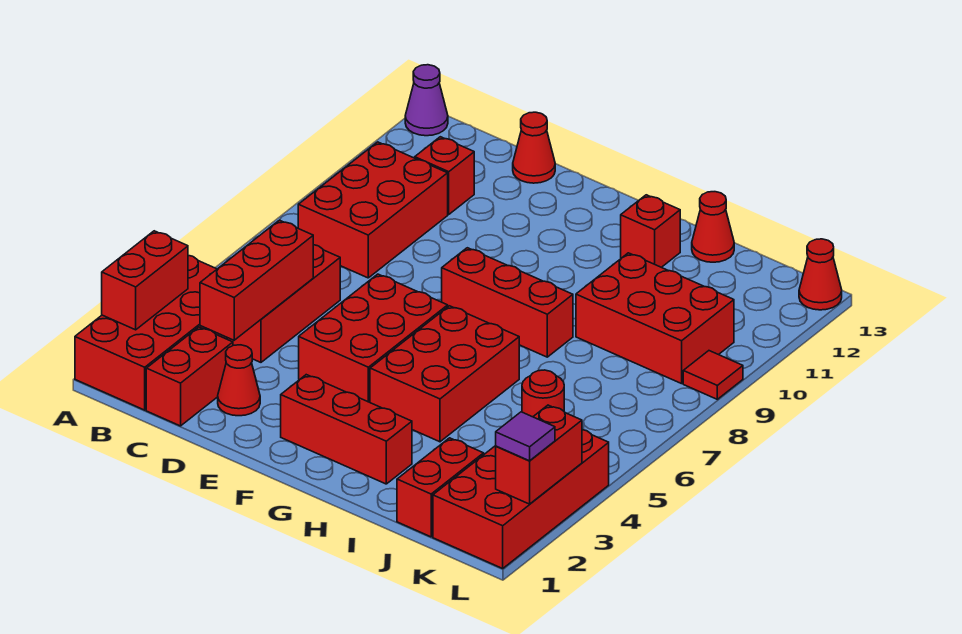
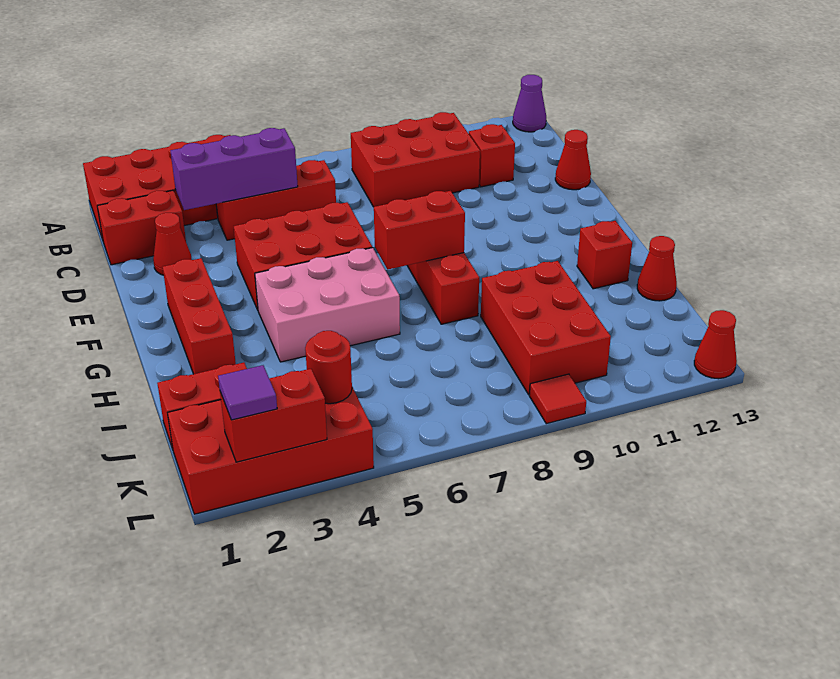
red brick A2:A3 level 2 -> red brick G7:G8 level 2
red brick C3:C5 level 2 -> purple brick C3:C5 level 2
red brick G4:H6 level 1 -> pink brick G4:H6 level 1

